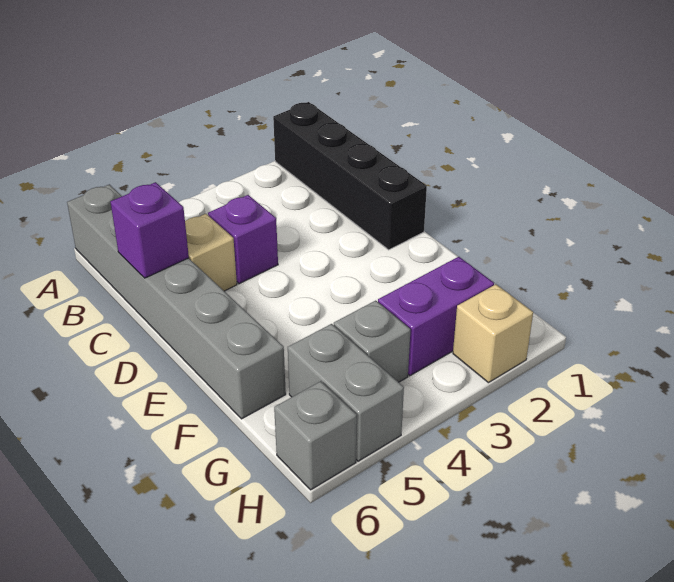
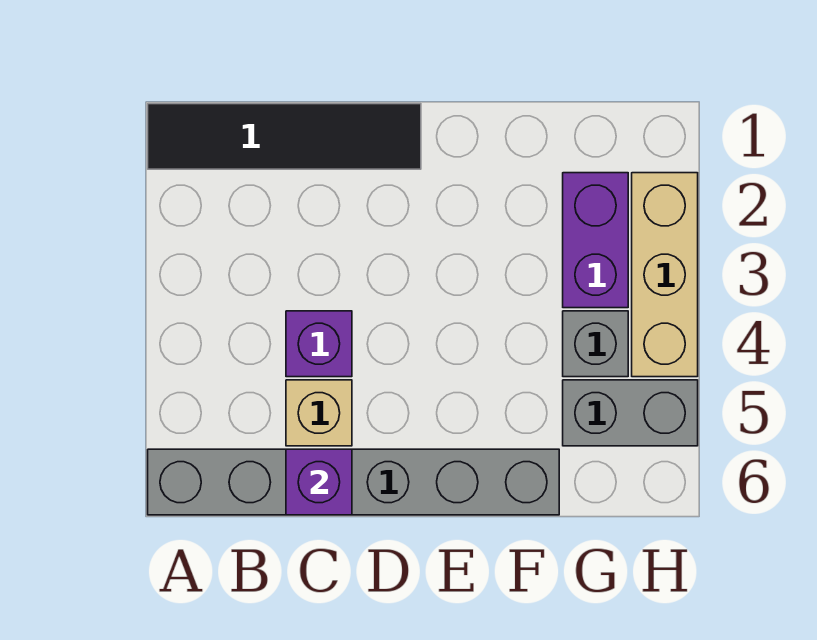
black brick A1:D1 level 1 -> black tile A1:D1 level 1
tan brick H2 level 1 -> tan brick H2:H4 level 1
grey brick H6 level 1 -> none

